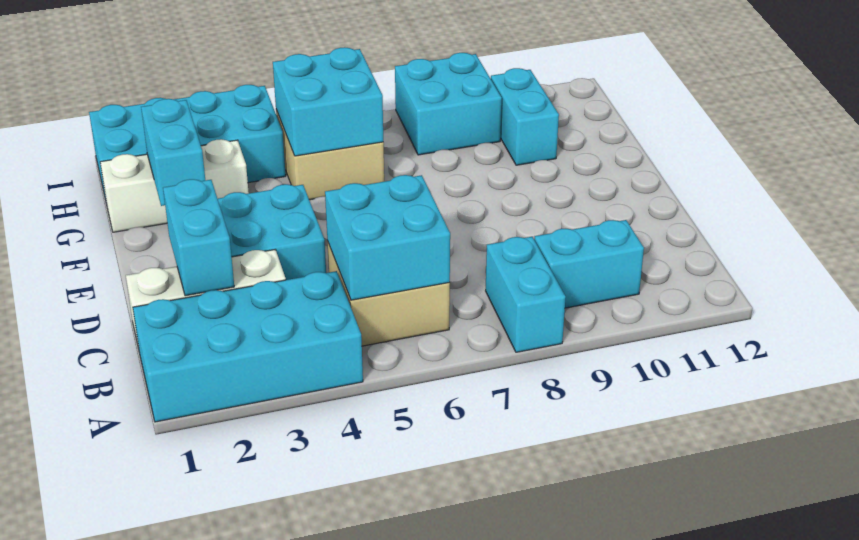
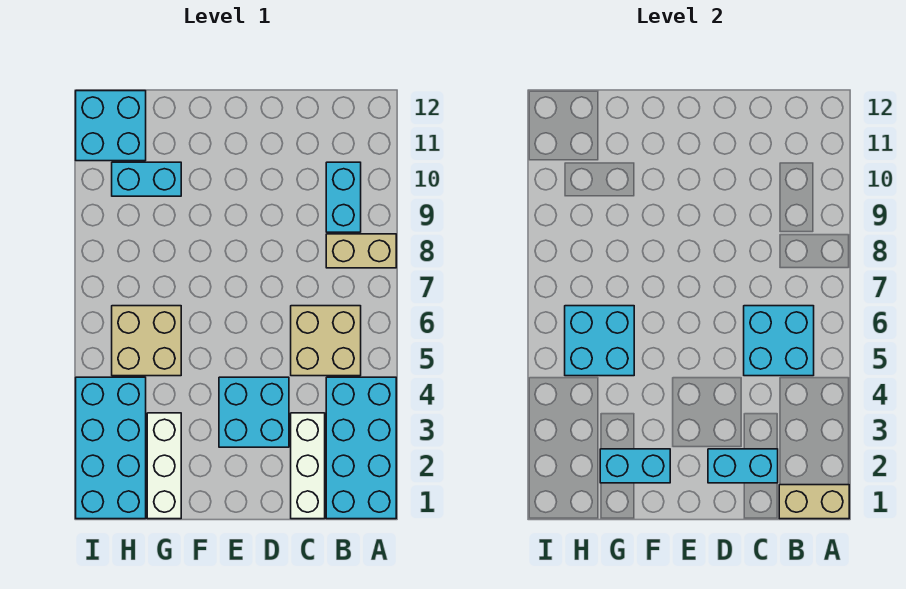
none -> tan brick A1:B1 level 2
cyan brick A8:B8 level 1 -> tan brick A8:B8 level 1
cyan brick H8:I9 level 1 -> cyan brick H11:I12 level 1

